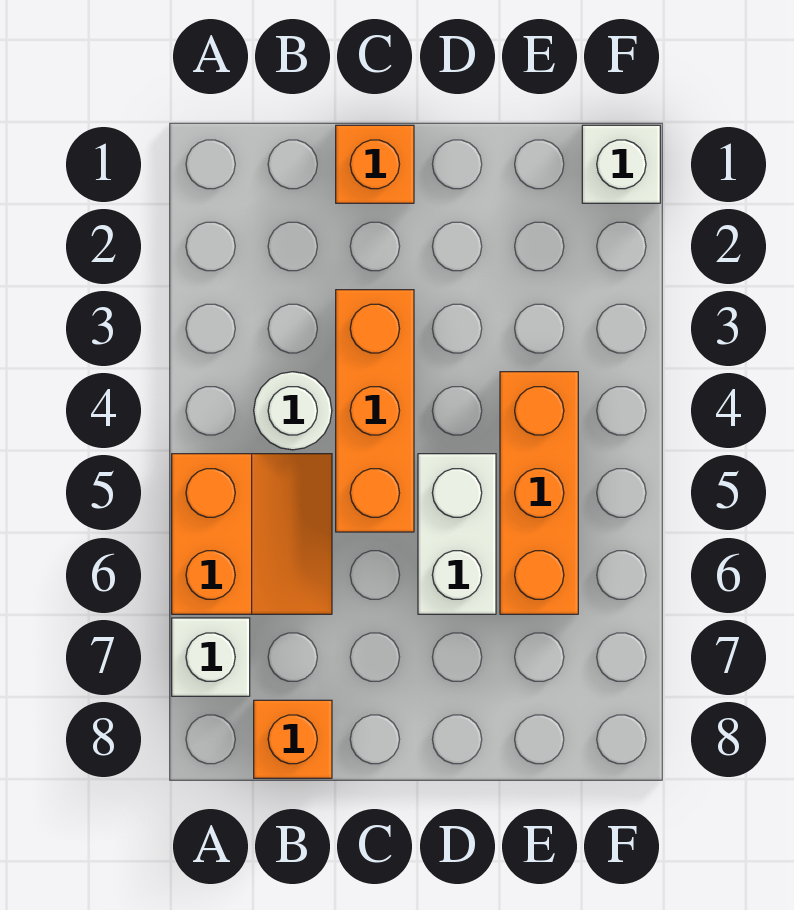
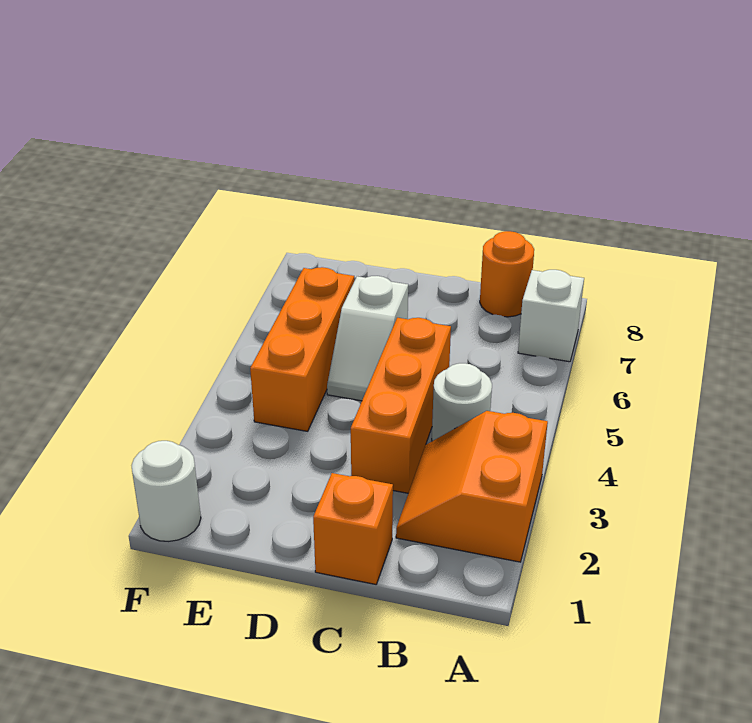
orange slope A5:B6 level 1 top A -> orange slope A2:B3 level 1 top A
orange brick B8 level 1 -> orange round brick B8 level 1
white brick D5:D6 level 1 -> white slope D5:D6 level 1 top 6
white brick F1 level 1 -> white round brick F1 level 1

